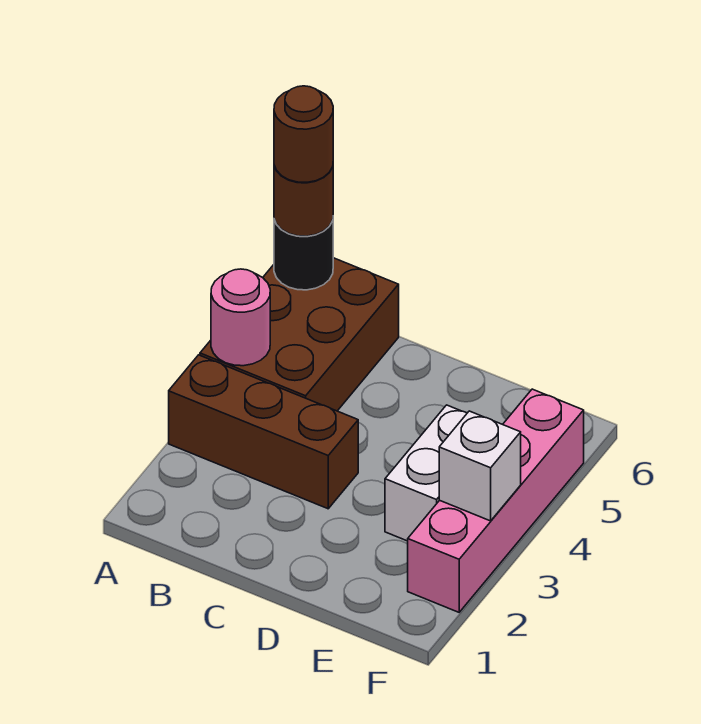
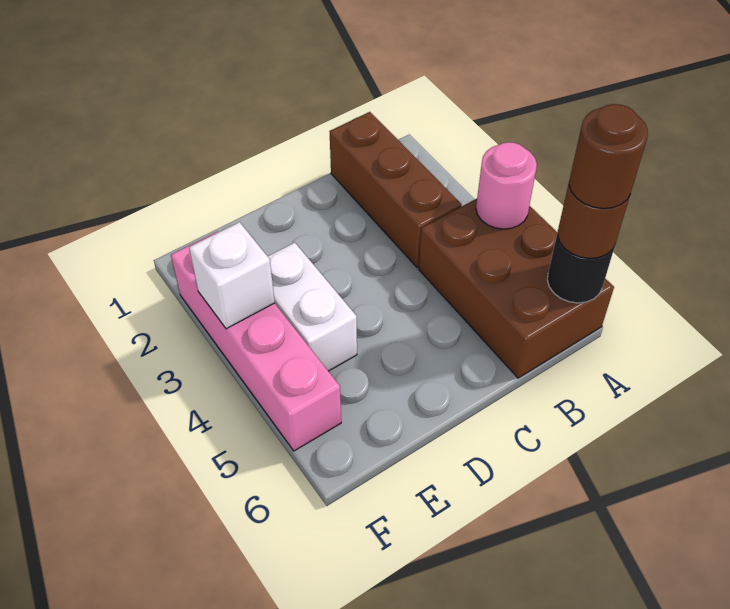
brown brick A3:C3 level 1 -> brown brick B1:B3 level 1

